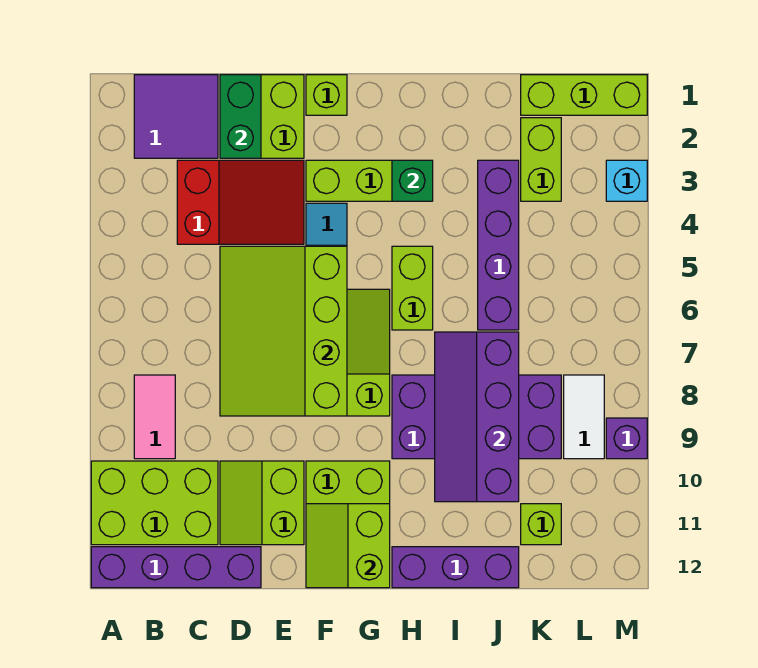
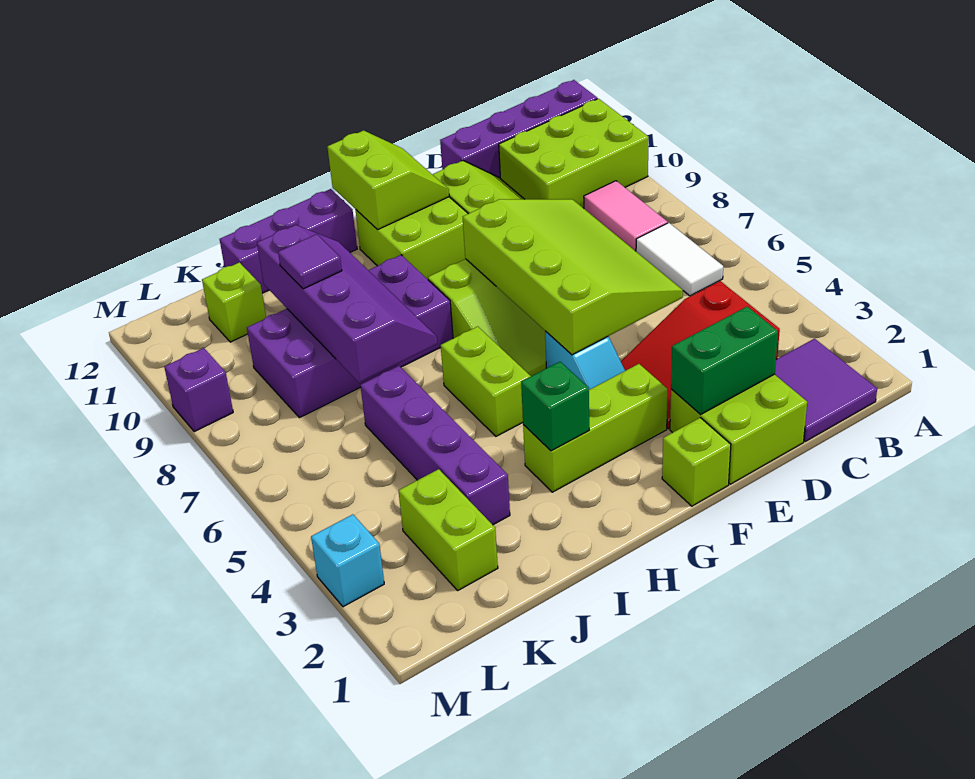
green brick D1:D2 level 2 -> green brick D2:E2 level 2
none -> purple tile J9 level 3
lime brick K1:M1 level 1 -> none
white tile L8:L9 level 1 -> white tile B6:B7 level 1

